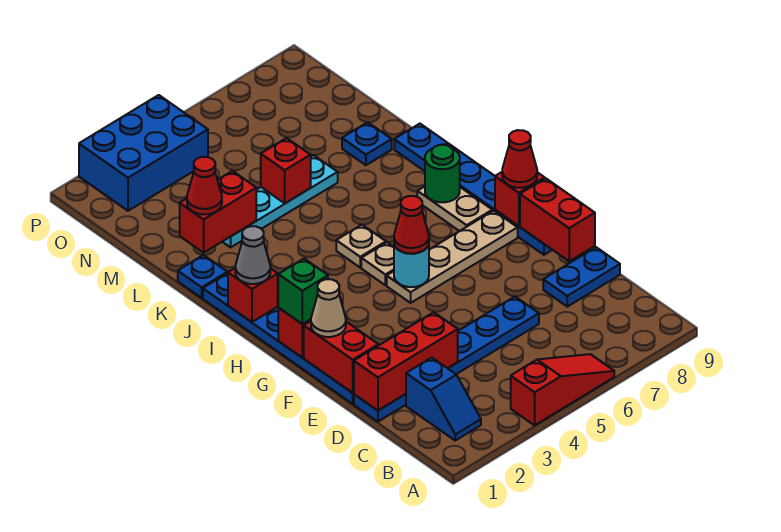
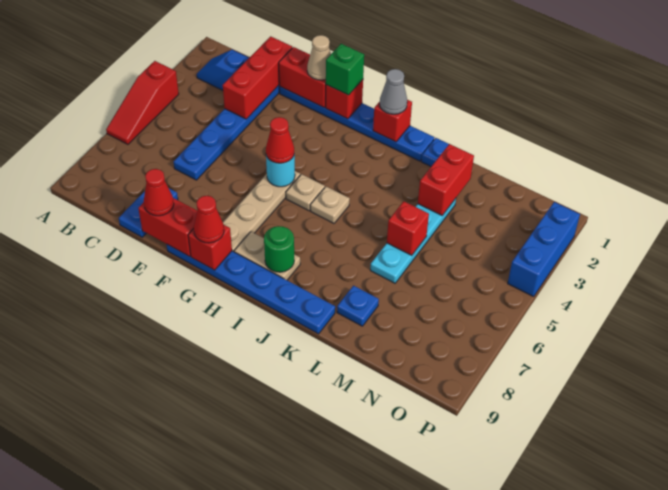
red cone L2 level 3 -> red cone E9 level 3
blue brick O2:P4 level 1 -> blue brick P2:P4 level 1

